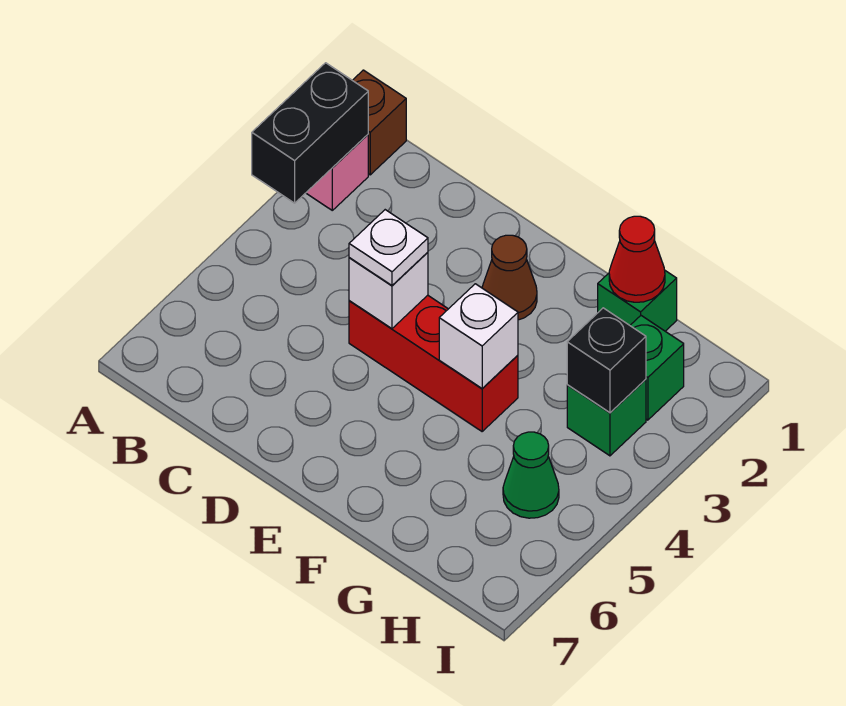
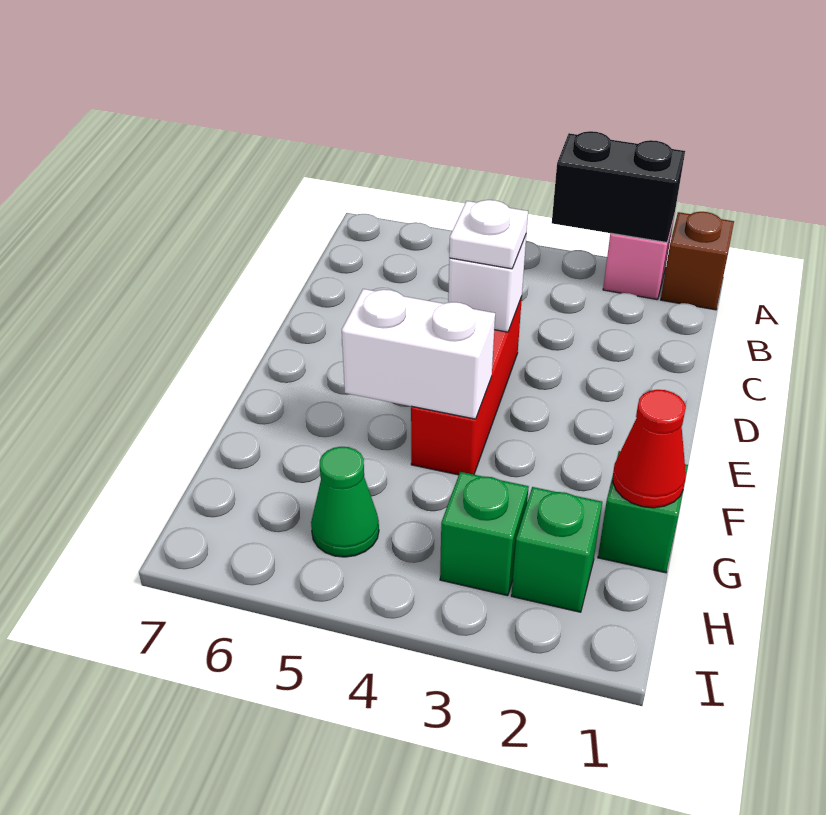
brown cone E2 level 1 -> none
white brick F4 level 2 -> white brick F4:F5 level 2
black brick H3 level 2 -> none

